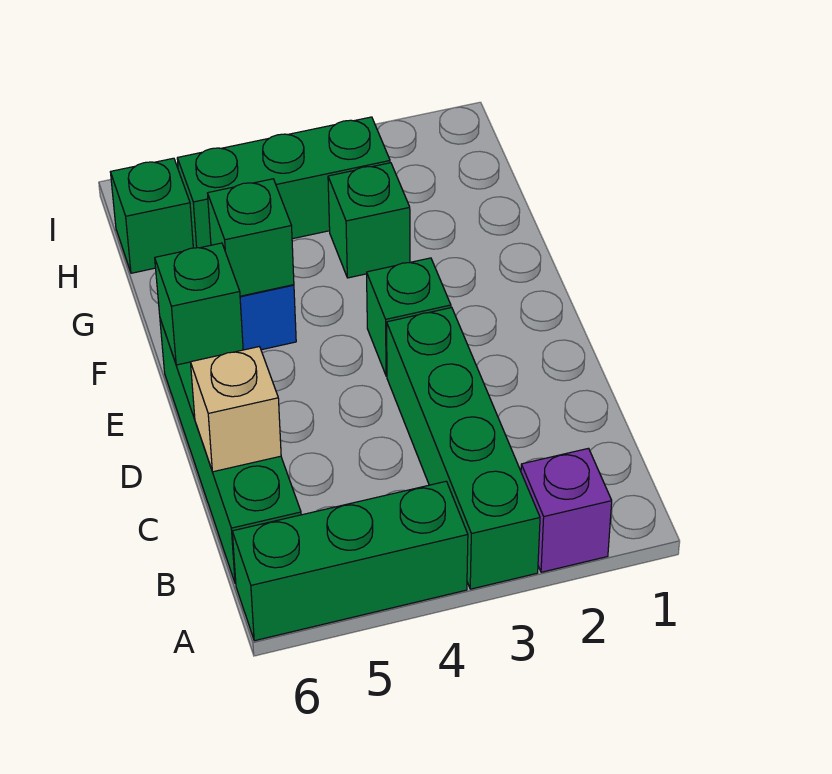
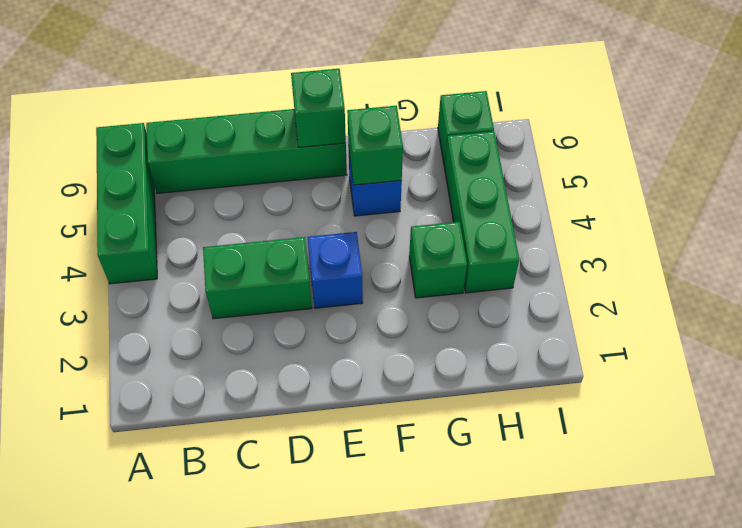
purple brick A2 level 1 -> none
green brick A3:D3 level 1 -> green brick C3:D3 level 1
tan brick C6 level 2 -> none
green brick E3 level 1 -> blue brick E3 level 1

